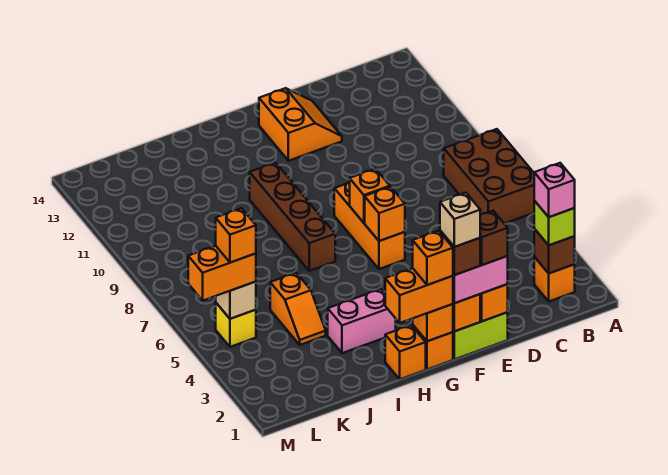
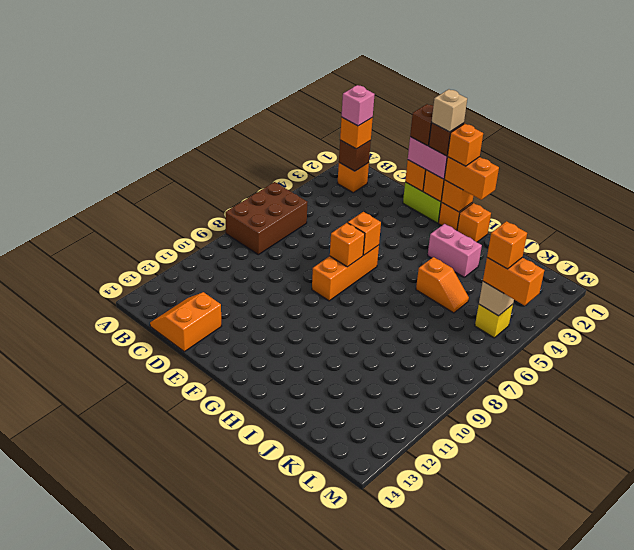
lime brick B2 level 3 -> orange brick B2 level 3
orange slope E12:F13 level 1 top F -> orange slope C13:D14 level 1 top D
brown brick H7:H10 level 1 -> none
orange slope J4:J5 level 1 top 5 -> orange slope I5:J5 level 1 top I

